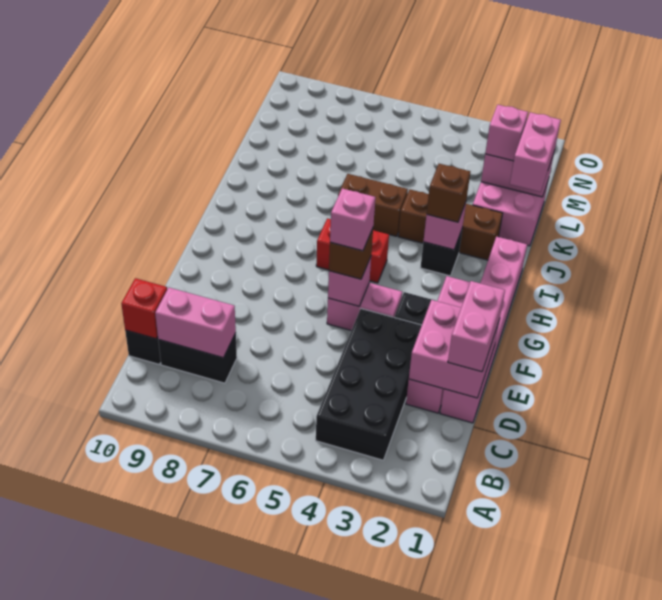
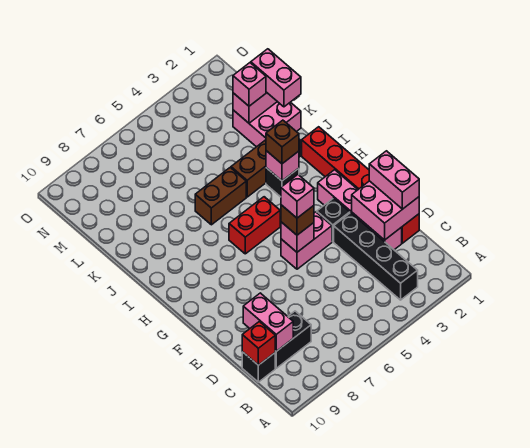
black brick B3:E4 level 1 -> black brick B3:E3 level 1
pink brick C8:C9 level 2 -> pink brick C9:D9 level 2
pink brick D1:I1 level 1 -> red brick D1:I1 level 1

